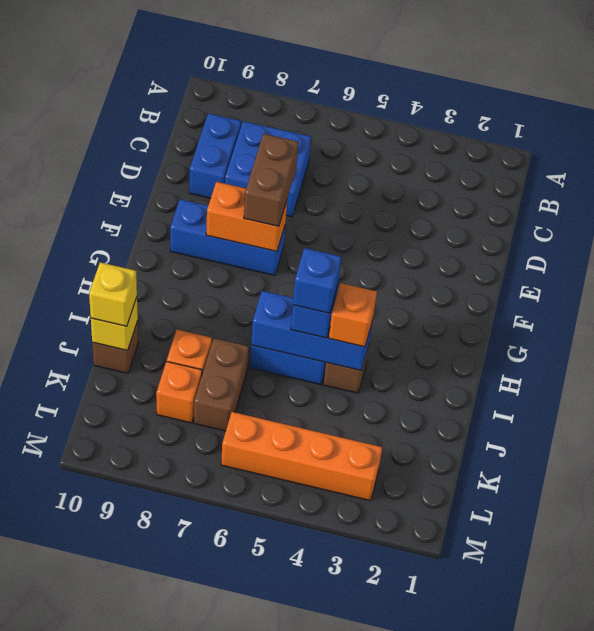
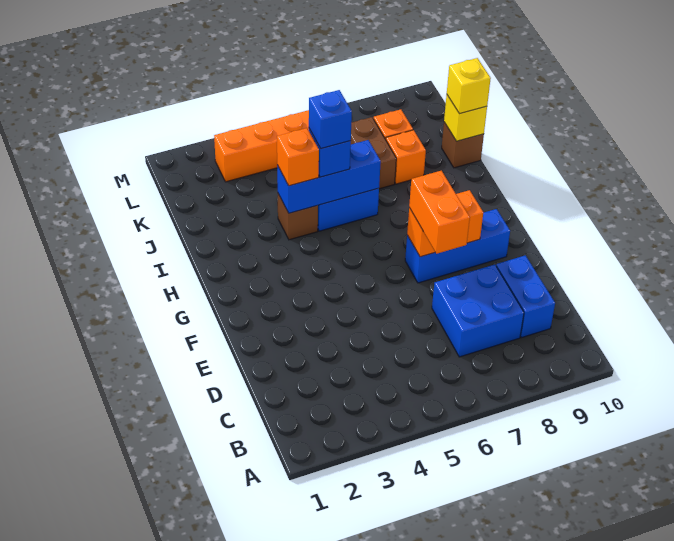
brown brick E7:F7 level 3 -> orange brick E7:F7 level 3

